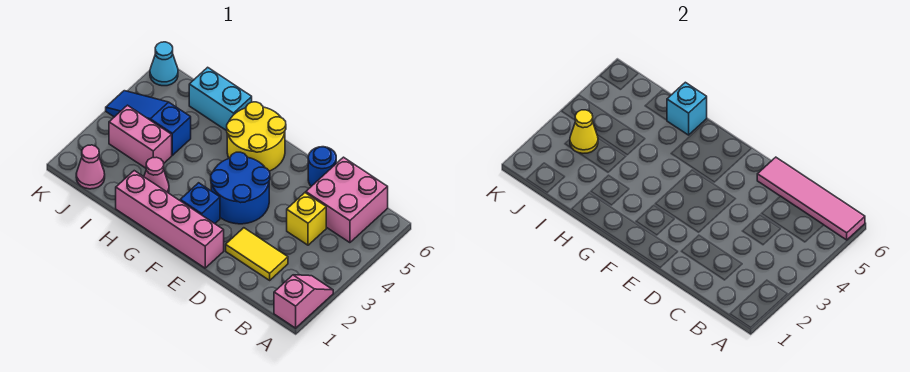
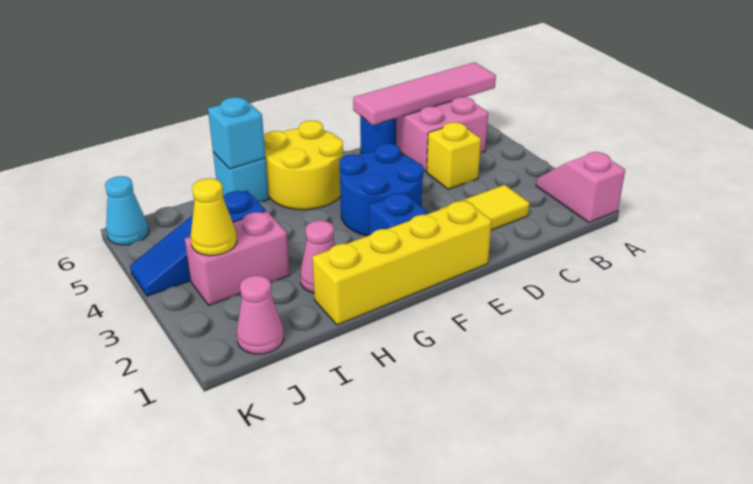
pink brick E1:H1 level 1 -> yellow brick E1:H1 level 1
cyan brick H6:I6 level 1 -> cyan brick H6 level 1

